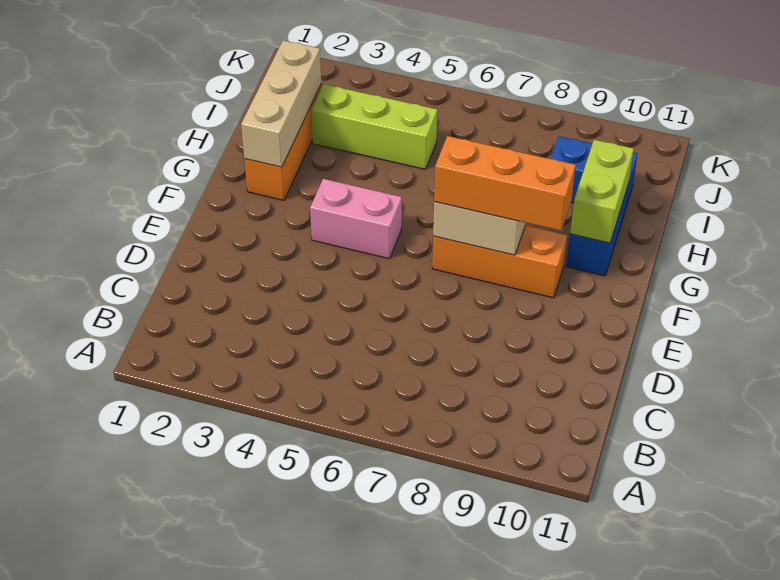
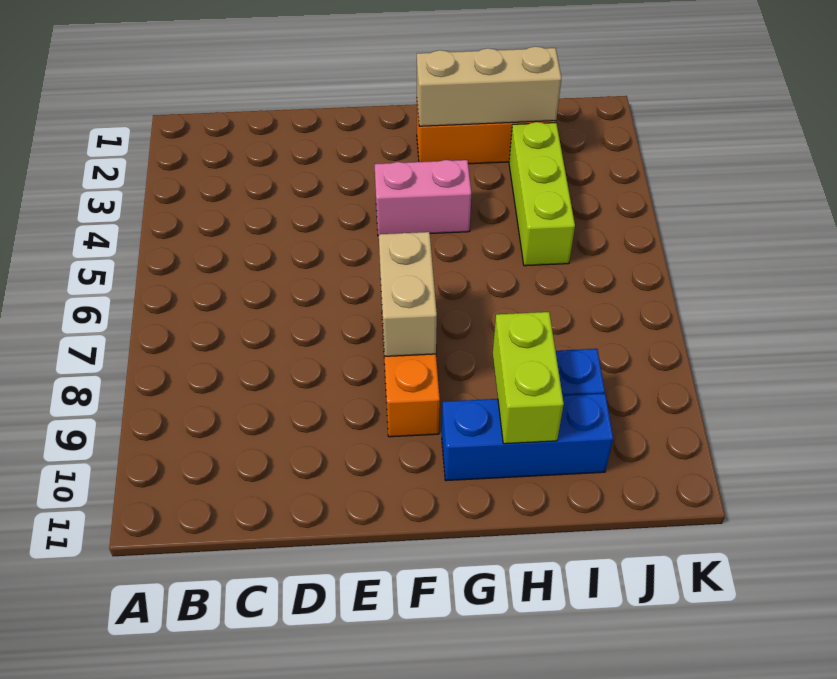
pink brick F4:F5 level 1 -> pink brick F4:G4 level 1
orange brick F7:F9 level 3 -> none
lime brick G10:H10 level 2 -> lime brick H9:H10 level 2

